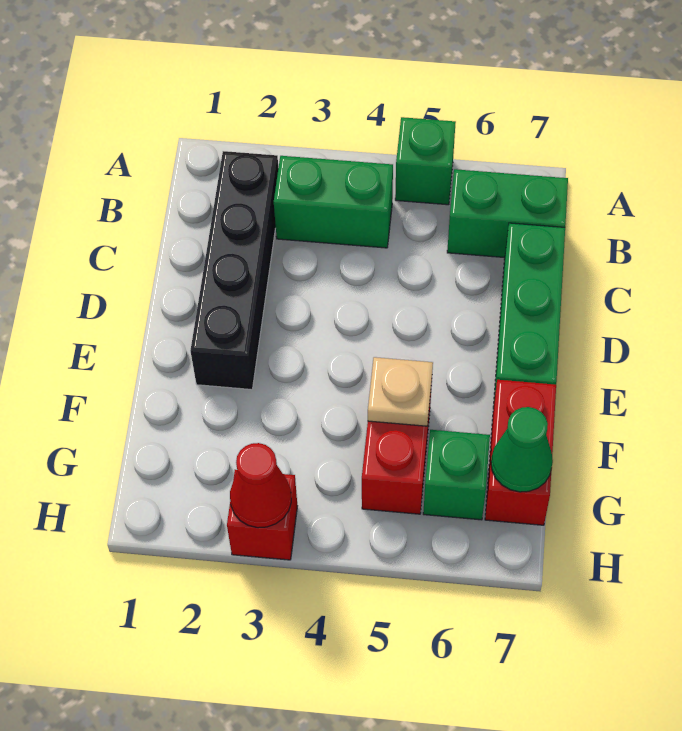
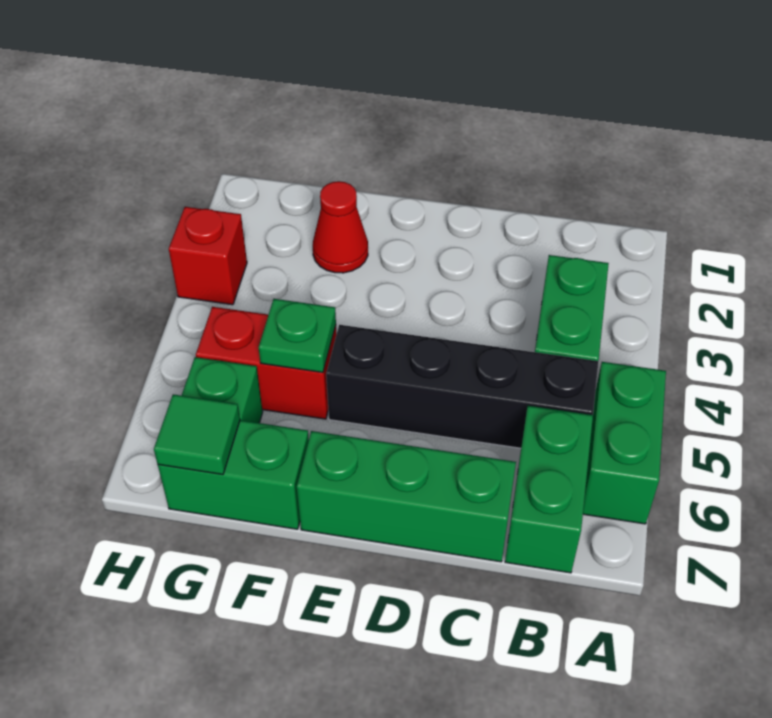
green brick A5 level 1 -> green brick A5:A6 level 1
black brick B2:E2 level 1 -> black brick B5:E5 level 1
tan plate F5 level 2 -> green plate F5 level 2
red brick F7:G7 level 1 -> green brick F7:G7 level 1
green cone G7 level 2 -> green tile G7 level 2
red cone H3 level 2 -> red cone F2 level 1

